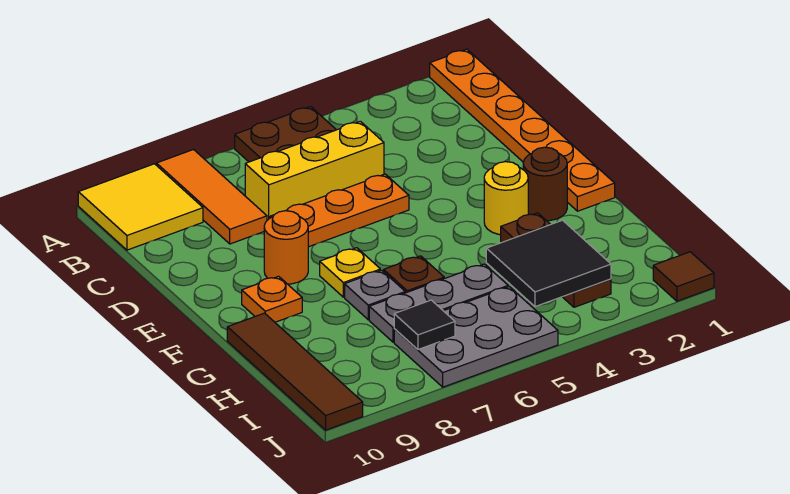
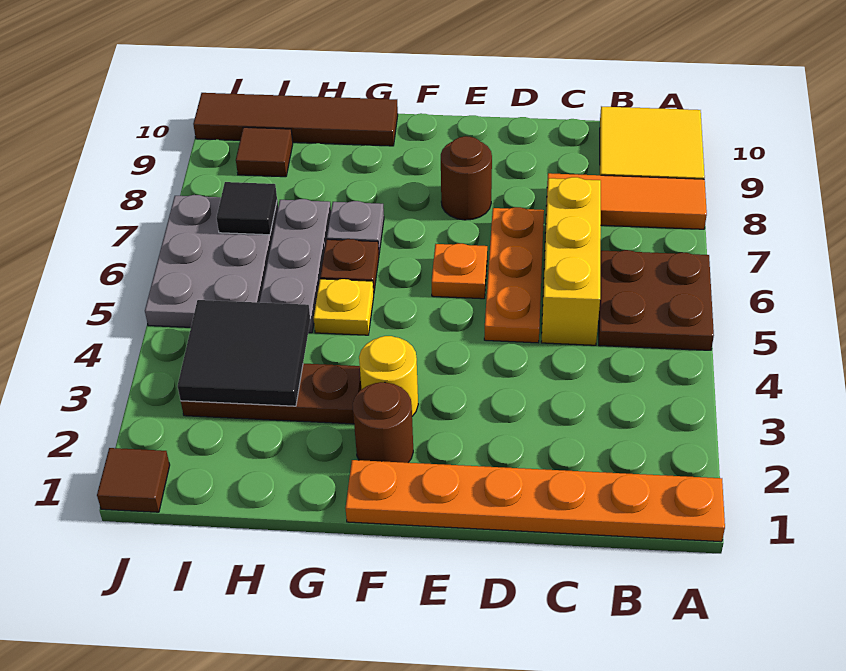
orange round brick E8 level 1 -> brown round brick E8 level 1
yellow plate F7 level 1 -> yellow plate G5 level 1
orange plate F9 level 1 -> orange plate E6 level 1
none -> brown tile I9 level 1

